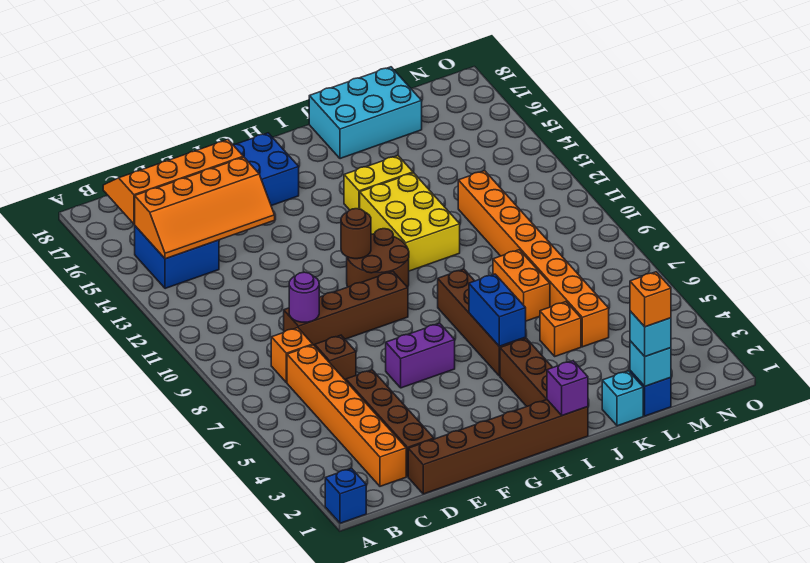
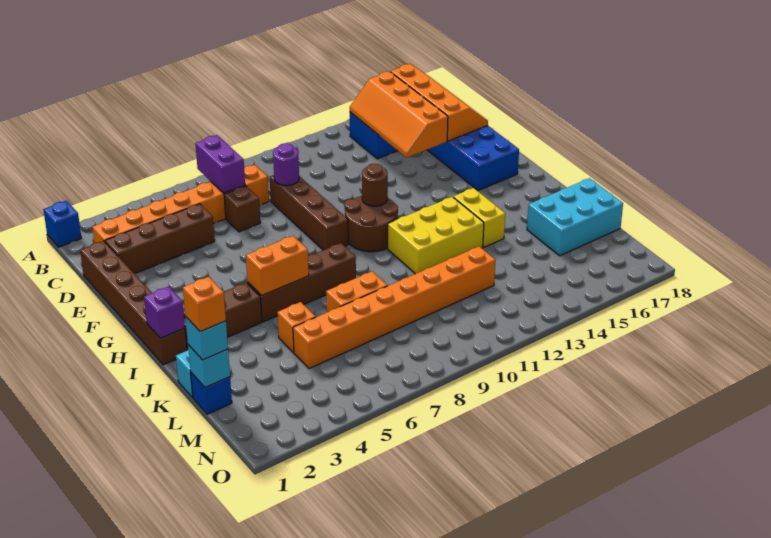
purple brick F6:G6 level 1 -> purple brick B7:C7 level 2
blue brick I5:I6 level 2 -> orange brick I5:I6 level 2
cyan brick J17:L18 level 1 -> cyan brick K16:L18 level 1

